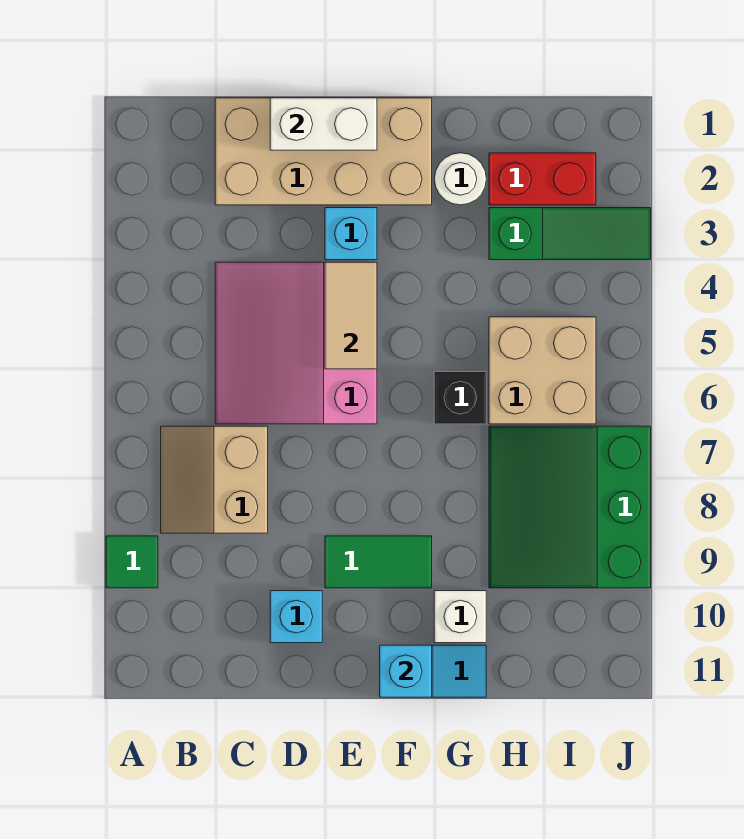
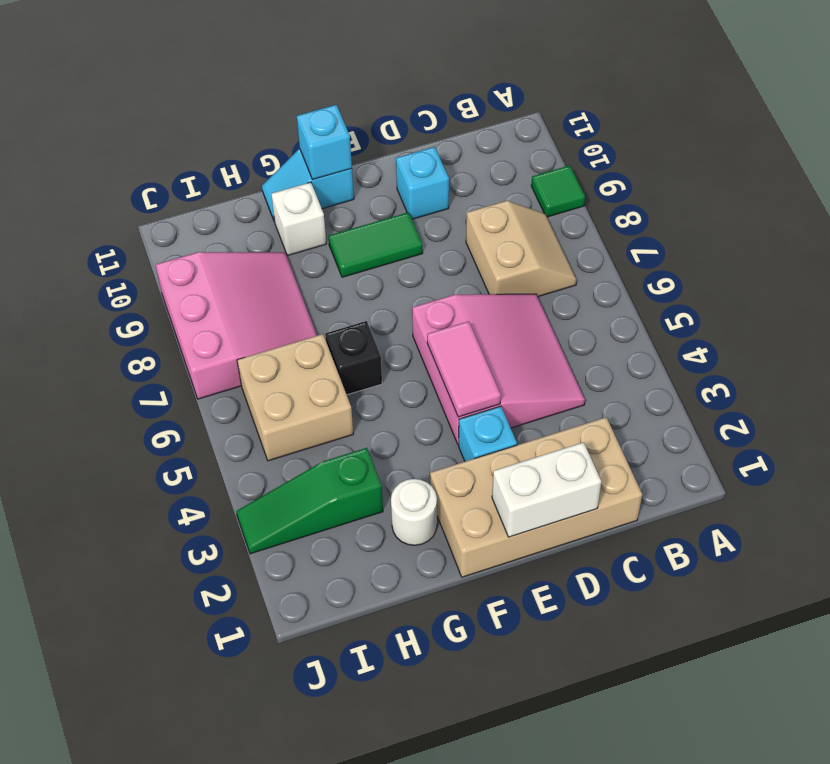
tan tile E4:E5 level 2 -> pink tile E4:E5 level 2
red brick H2:I2 level 1 -> none
green slope H7:J9 level 1 top J -> pink slope H7:J9 level 1 top J

